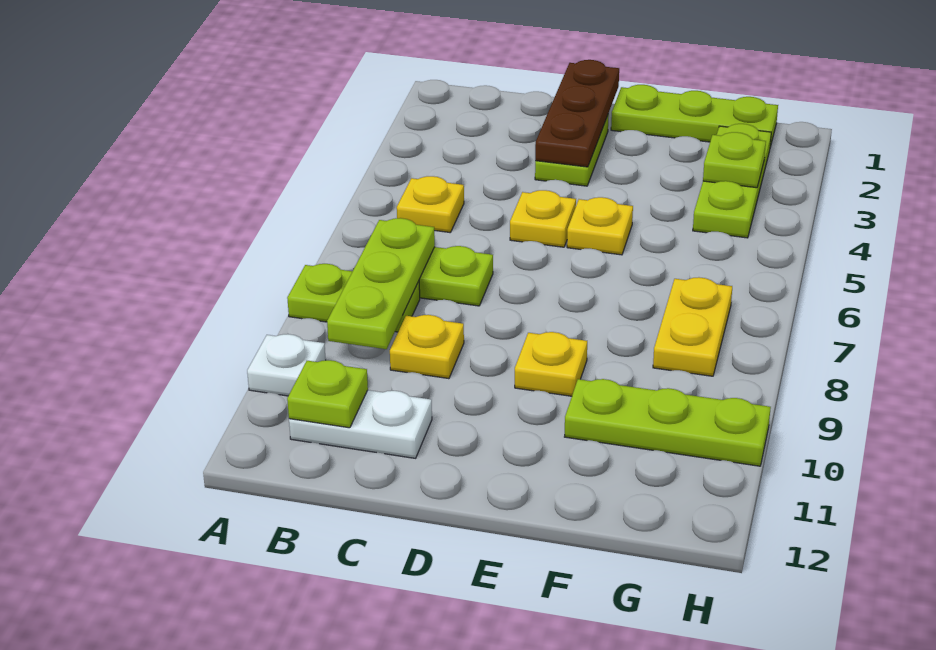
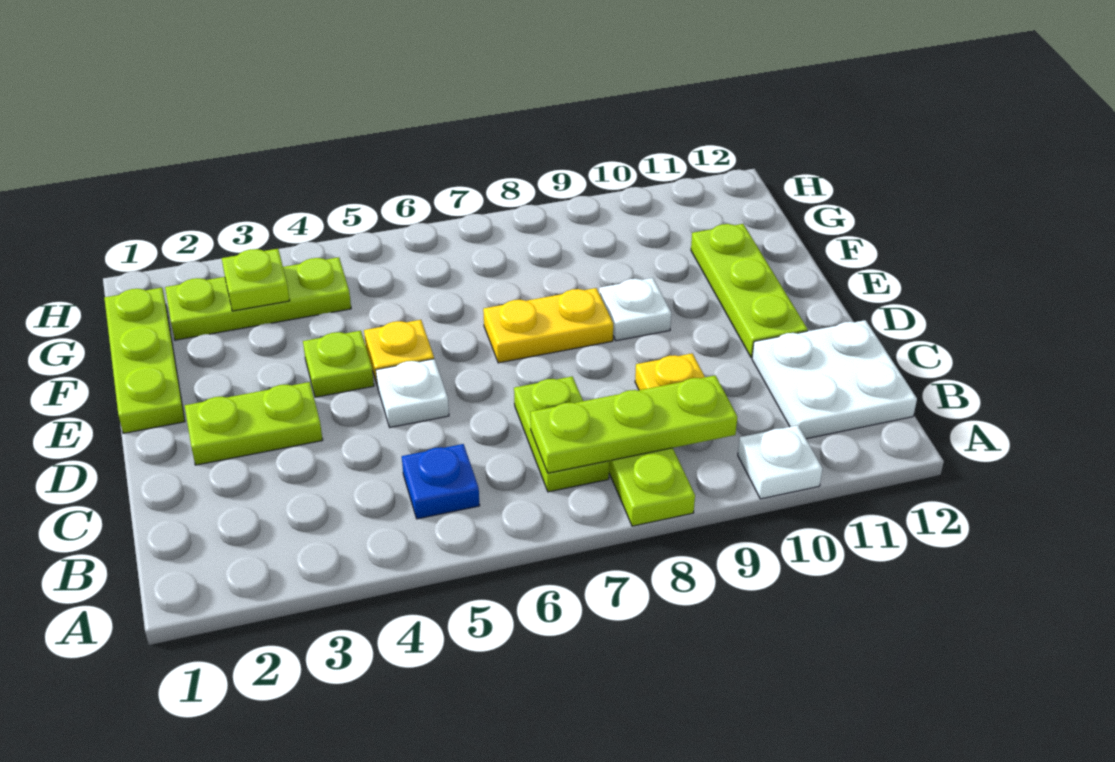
yellow plate B5 level 1 -> blue plate B5 level 1
white plate B11:C11 level 1 -> white plate B11:C12 level 1
lime plate B11 level 2 -> lime plate E4 level 1
brown plate D1:D3 level 2 -> none
yellow plate D5 level 1 -> white plate D5 level 1
yellow plate E9 level 1 -> white plate E9 level 1
lime plate F10:H10 level 1 -> lime plate D11:F11 level 1
yellow plate G7:G8 level 1 -> yellow plate E7:E8 level 1

